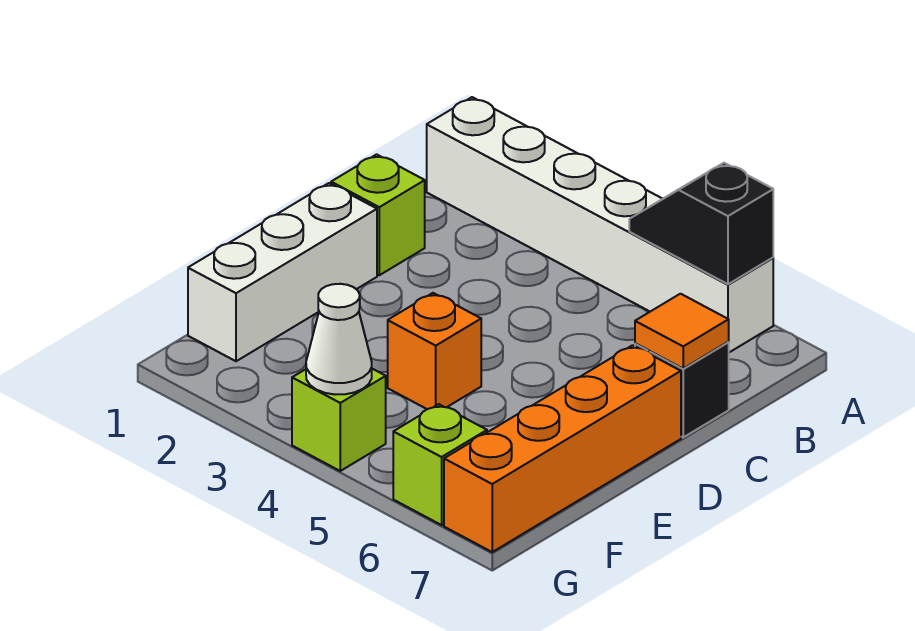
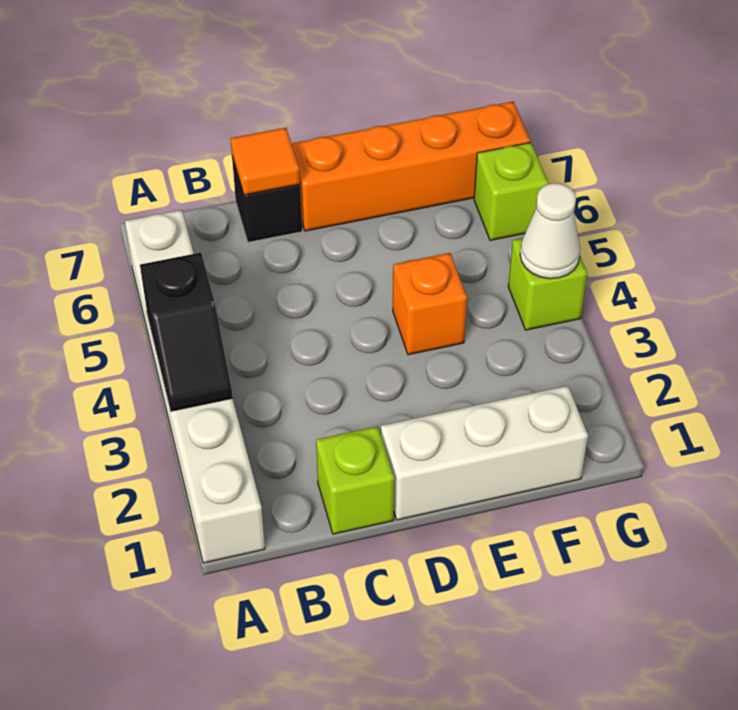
black slope A5:A6 level 2 top 6 -> black slope A3:A4 level 2 top 4

